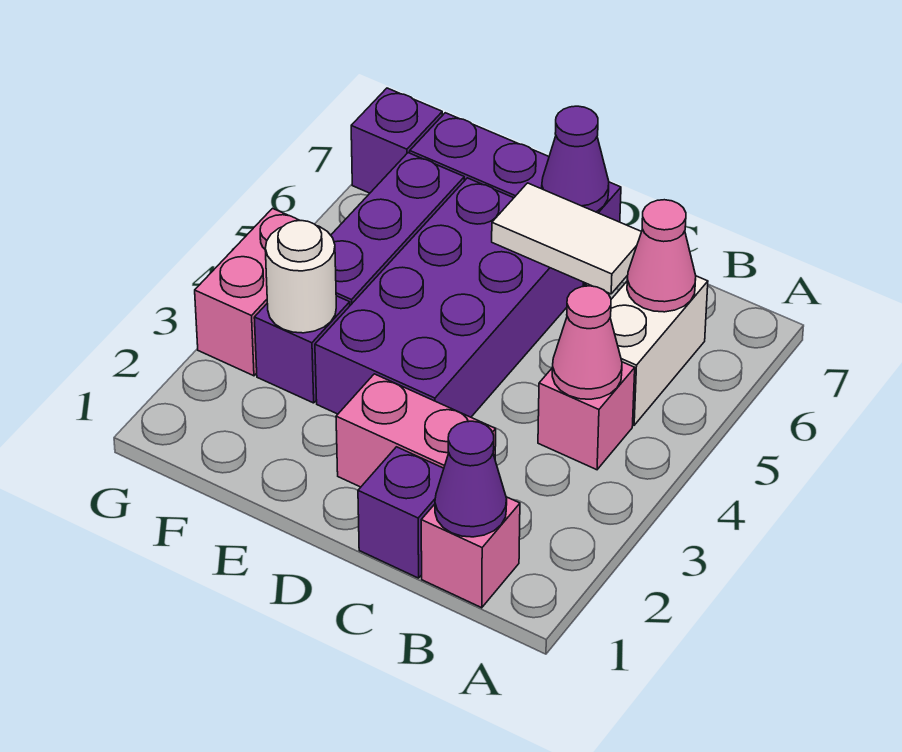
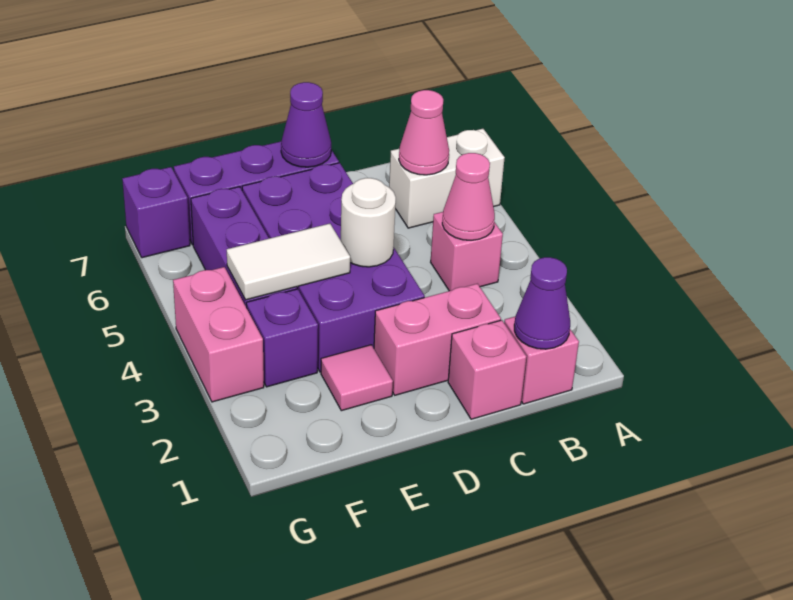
white brick B5:B6 level 1 -> white brick A6:B6 level 1
purple brick C1 level 1 -> pink brick C1 level 1
white tile C6:D6 level 2 -> white tile E4:F4 level 2
none -> pink tile E2 level 1
white round brick F3 level 2 -> white round brick D4 level 2

